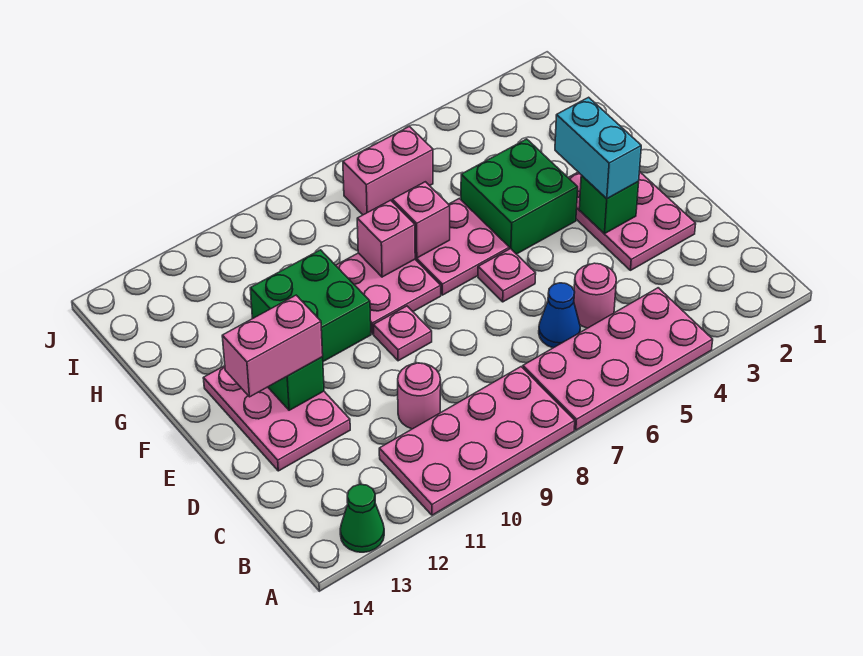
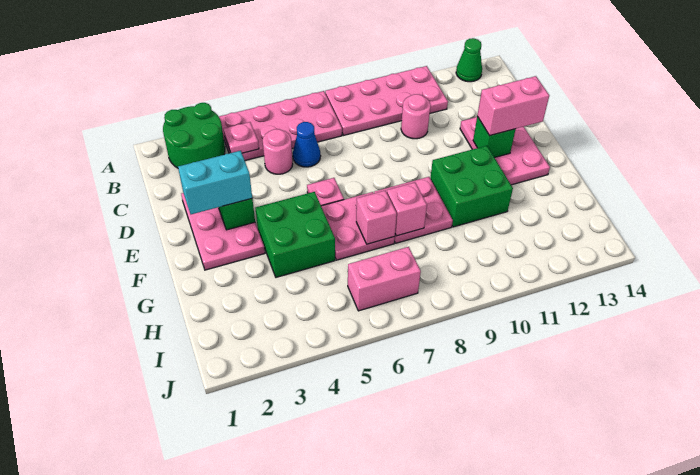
none -> green round brick A2:B3 level 1
cyan brick E3:F3 level 3 -> cyan brick E2:E3 level 3
pink plate E9 level 1 -> pink plate B4 level 2

